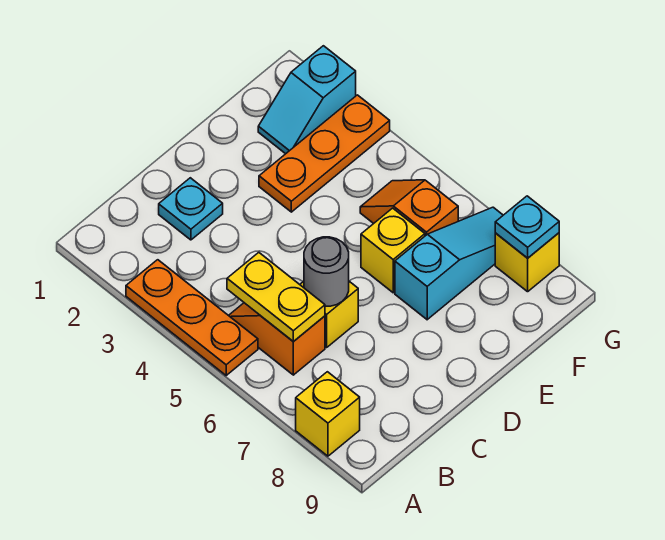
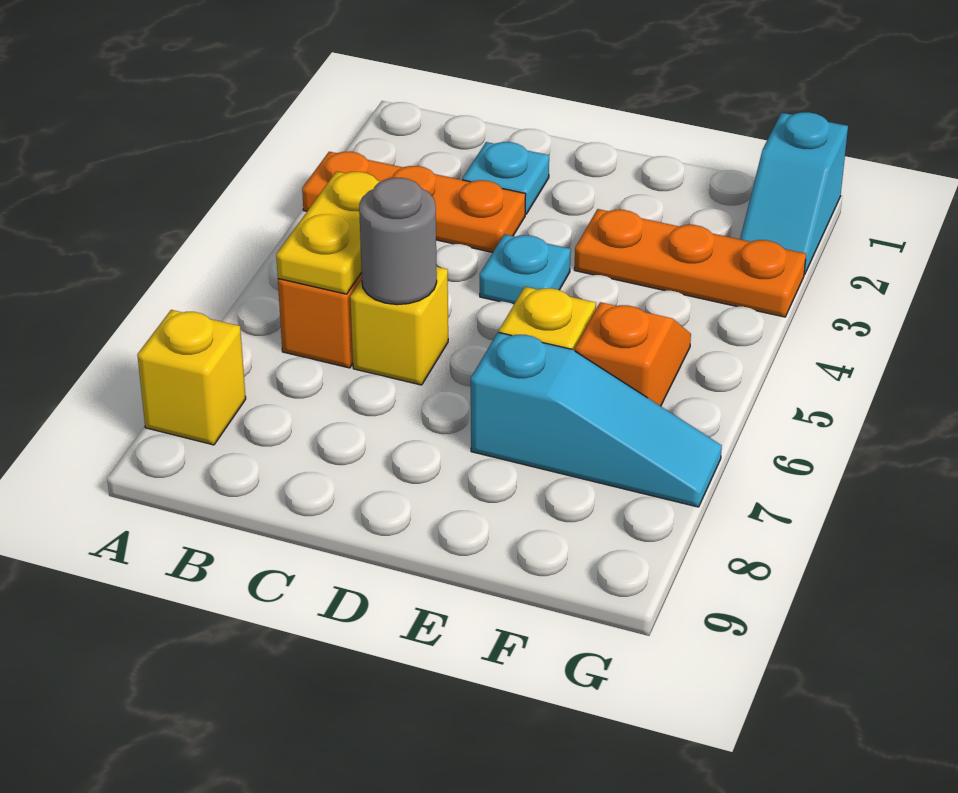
orange plate A3:A5 level 1 -> orange plate A3:C3 level 1
cyan slope F2:G2 level 1 top G -> cyan slope G1:G2 level 1 top 1
yellow brick G8 level 1 -> none
cyan plate G8 level 2 -> cyan plate D4 level 1

